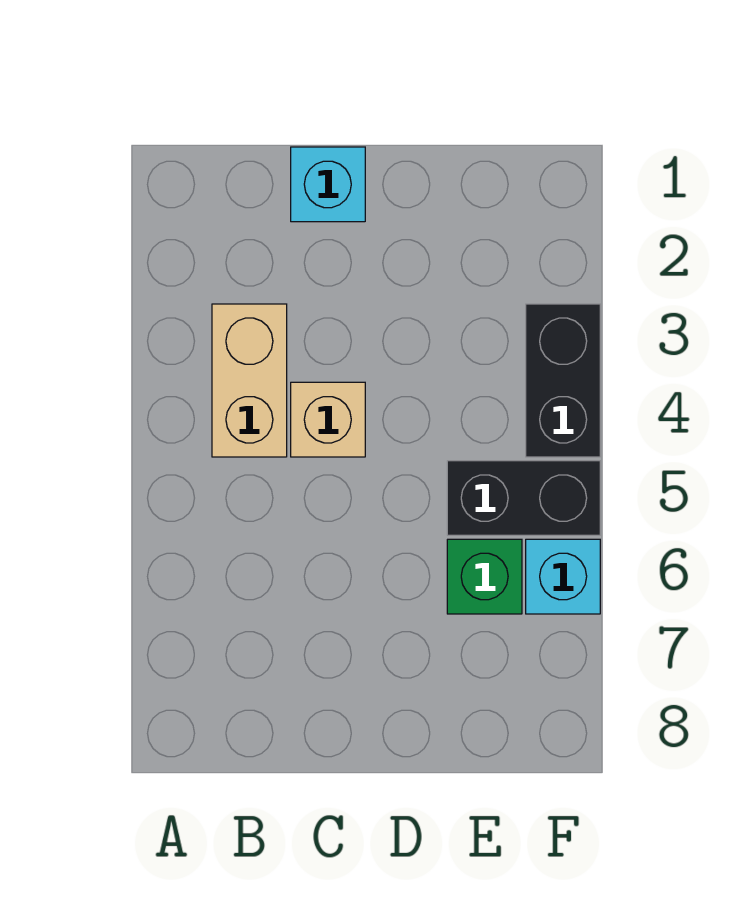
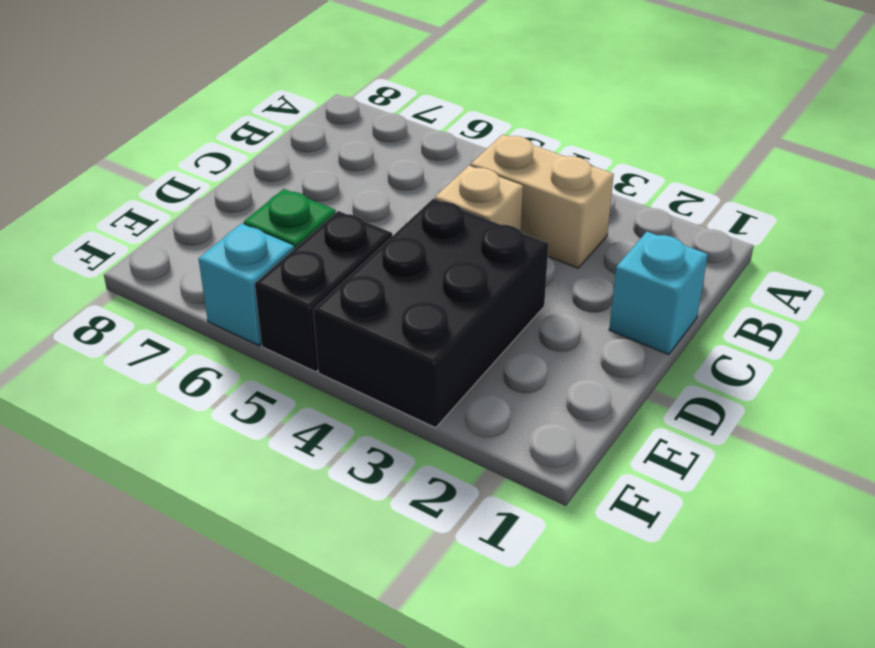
black brick F3:F4 level 1 -> black brick D3:F4 level 1

